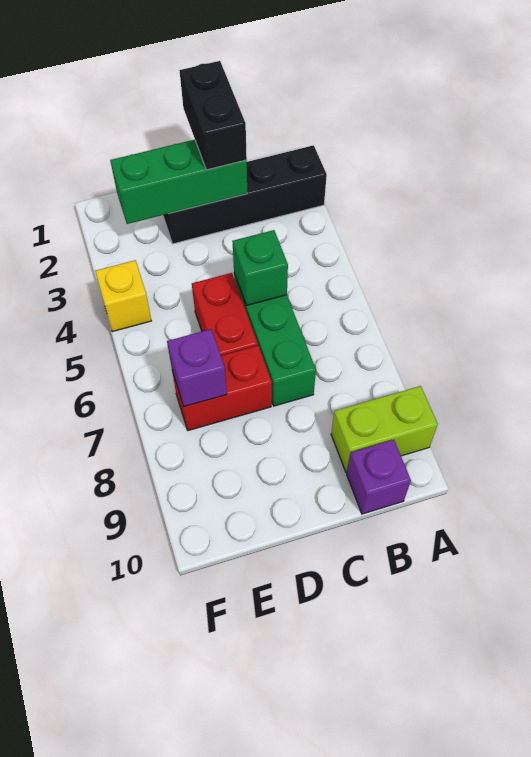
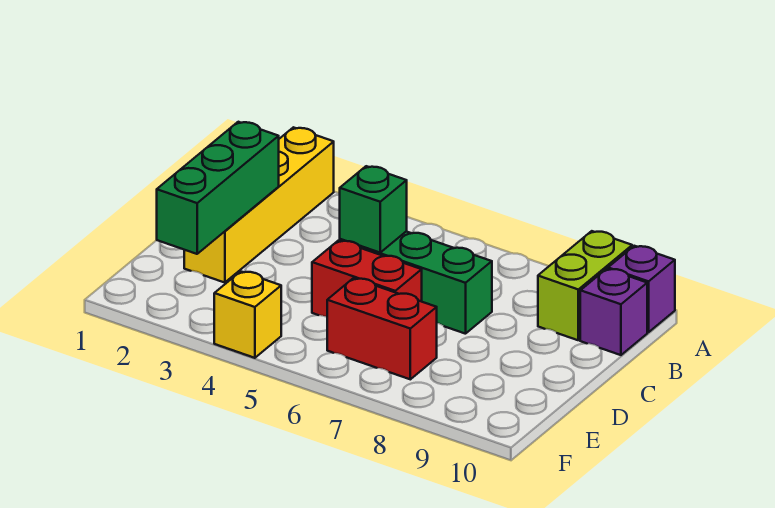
black brick A2:D2 level 1 -> yellow brick A2:D2 level 1
black brick C1:C2 level 3 -> none
red brick D7:E7 level 1 -> red brick E6:E7 level 1
purple brick E7 level 2 -> purple brick A10 level 1

